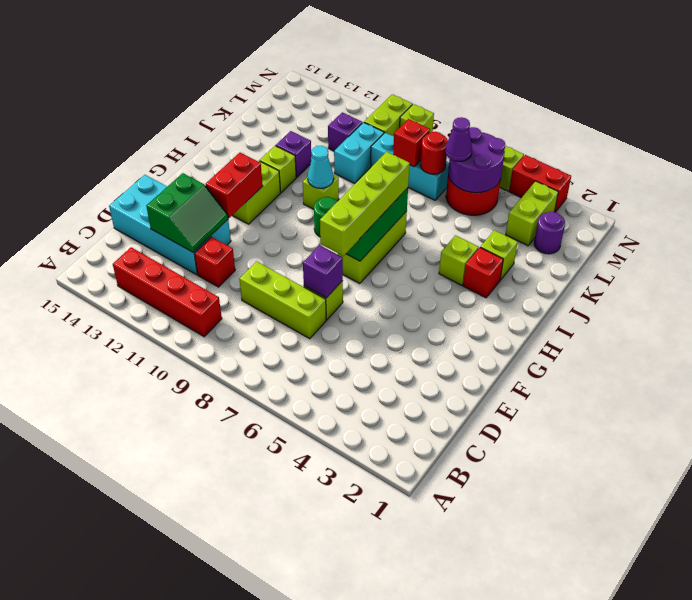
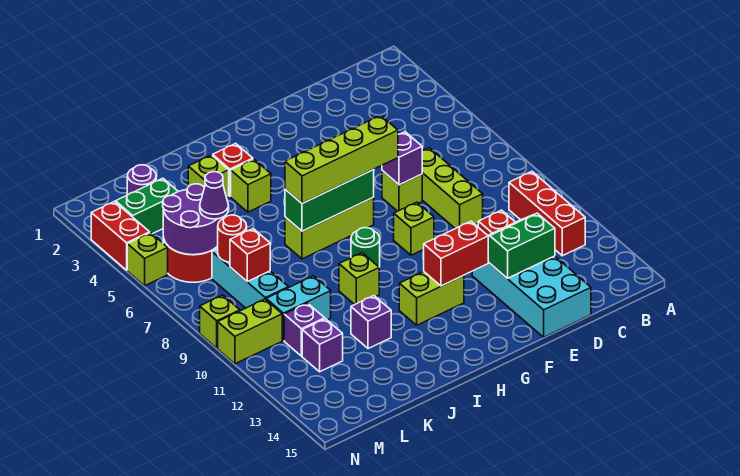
red brick B10:B13 level 1 -> red brick B10:B12 level 1
cyan cone I10 level 2 -> none
lime brick I12 level 1 -> lime brick F9 level 1
lime brick L3:M3 level 1 -> green brick L3:M3 level 1
none -> purple brick L12 level 1

